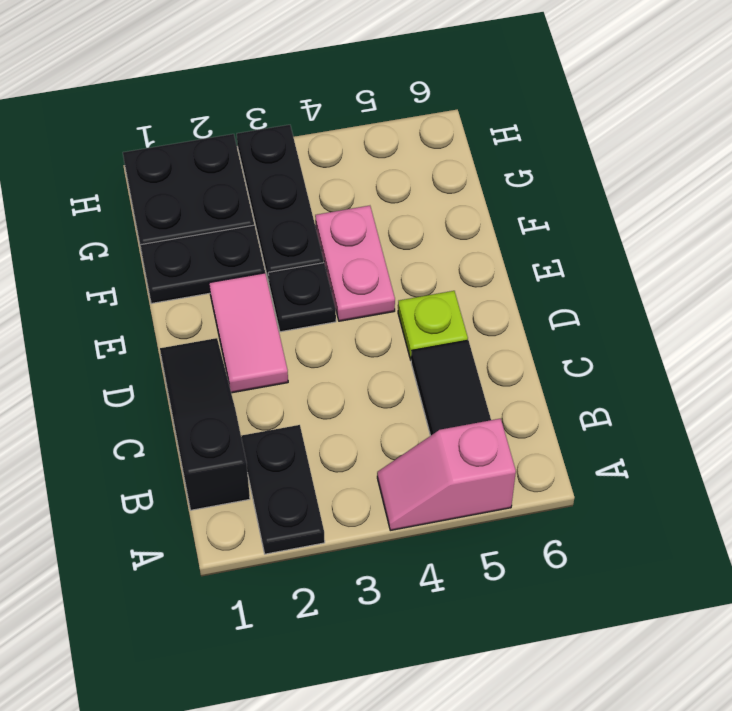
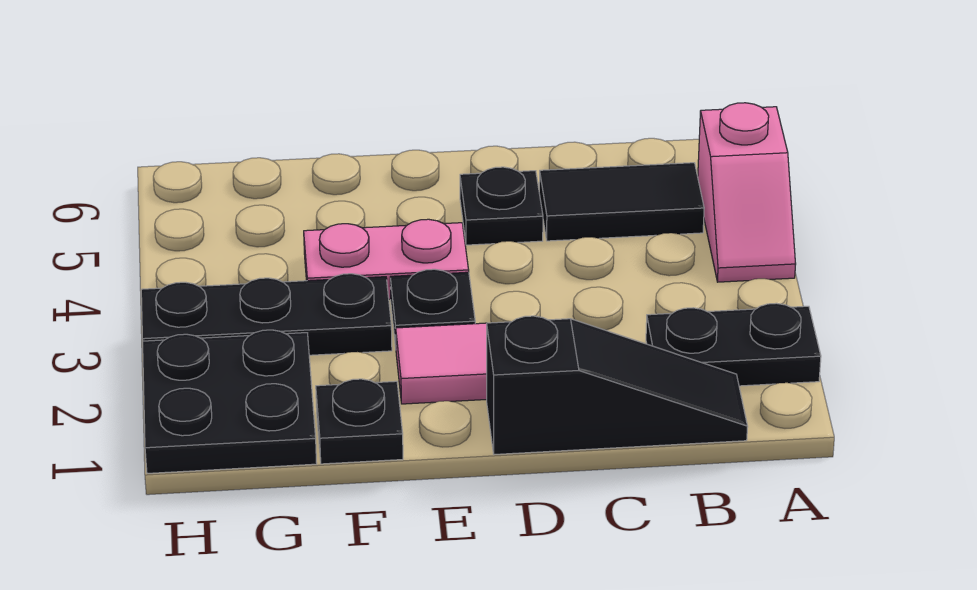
black slope B1:D1 level 1 top B -> black slope B1:D1 level 1 top D
lime plate D5 level 1 -> black plate D5 level 1
black plate F1:F2 level 1 -> black plate F1 level 1

